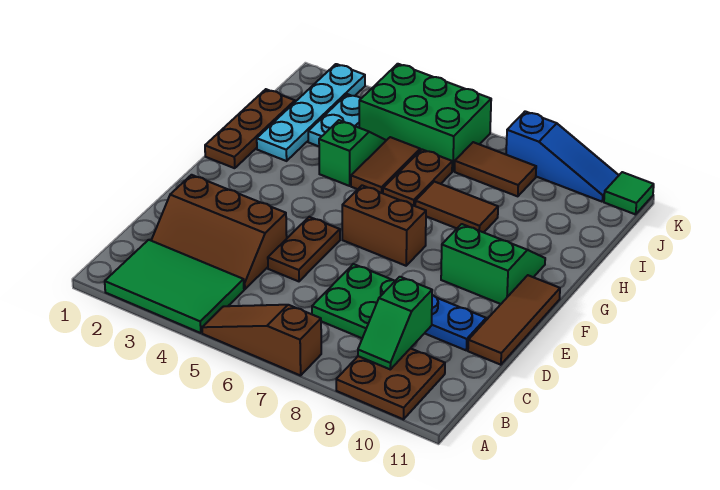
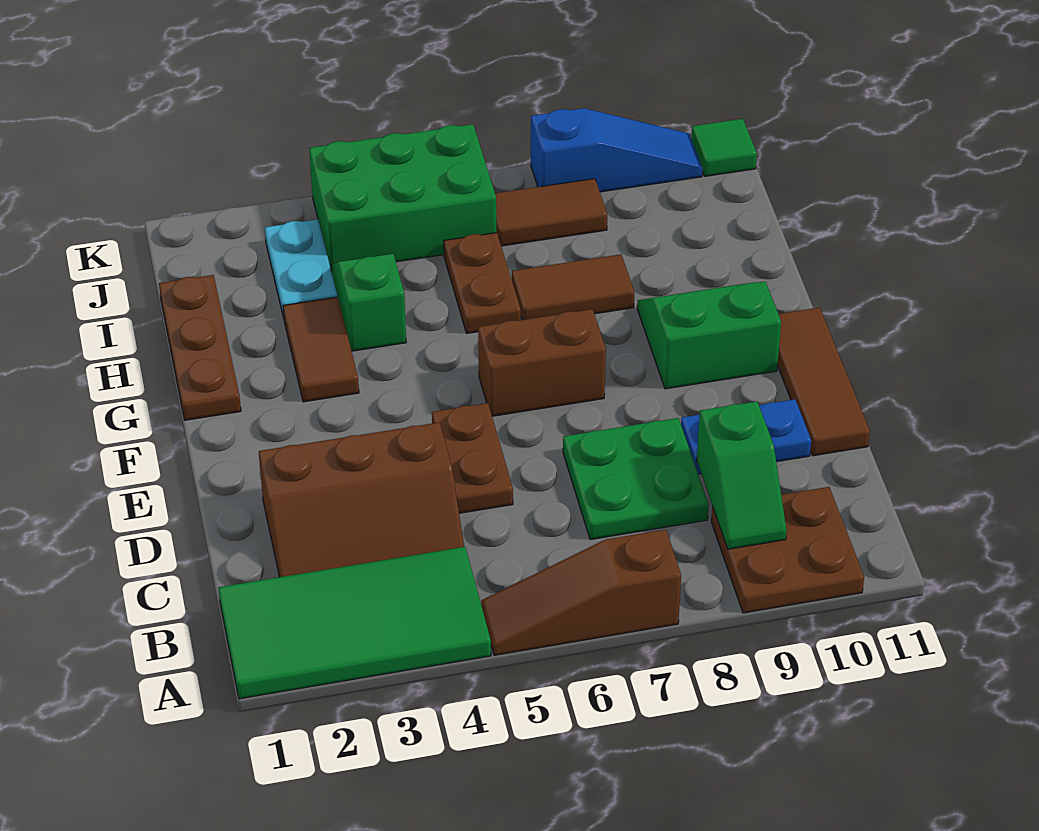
green tile A2:B4 level 1 -> green tile A1:B4 level 1
cyan plate H2:K2 level 1 -> none
brown tile H5:I5 level 1 -> brown tile G3:H3 level 1

